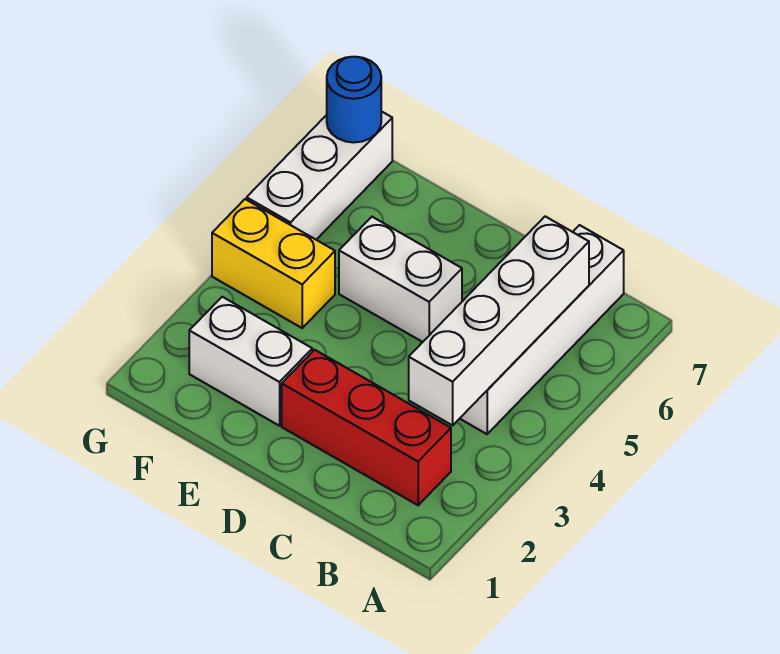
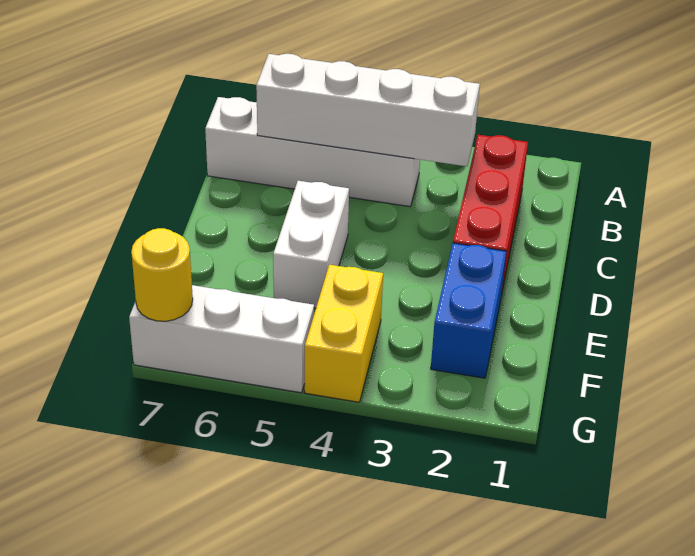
white brick E2:F2 level 1 -> blue brick E2:F2 level 1
blue round brick G7 level 2 -> yellow round brick G7 level 2

